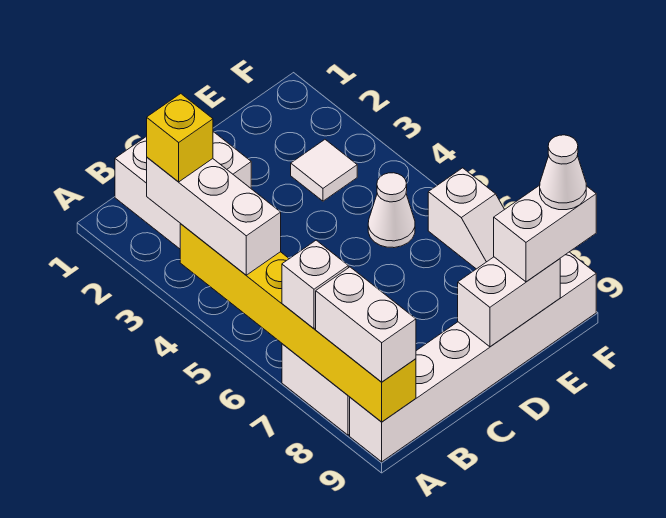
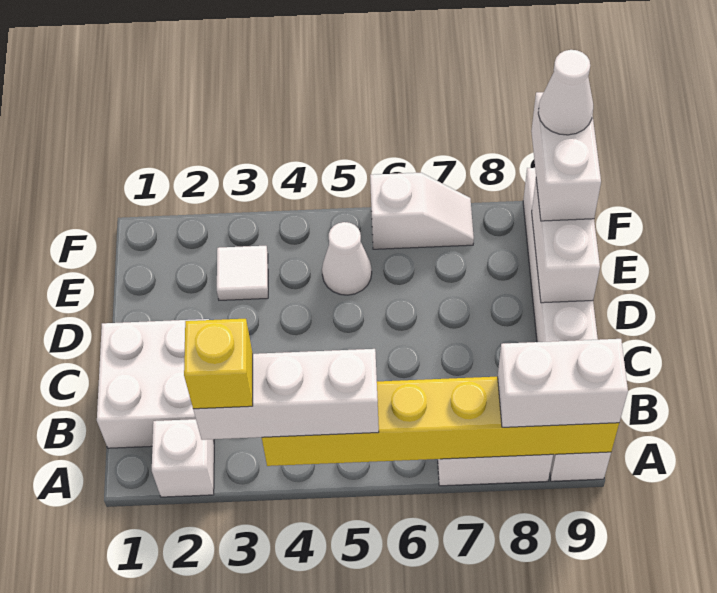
white brick A7 level 3 -> white brick A2 level 1

